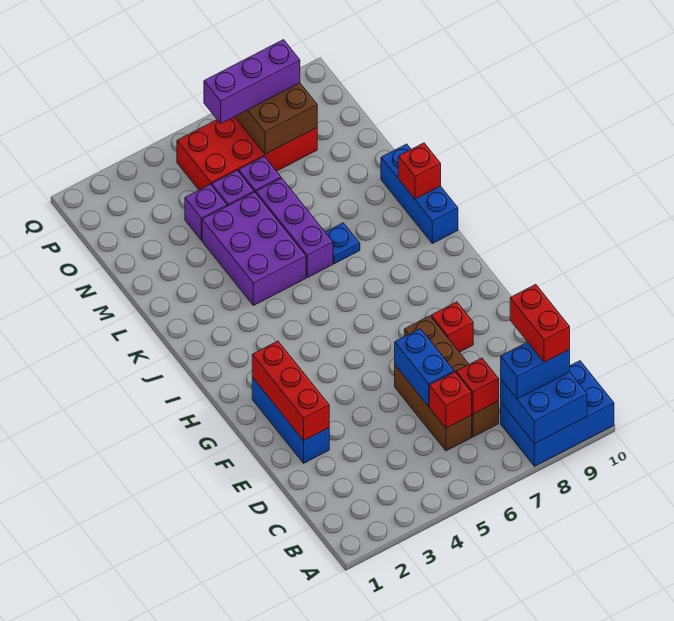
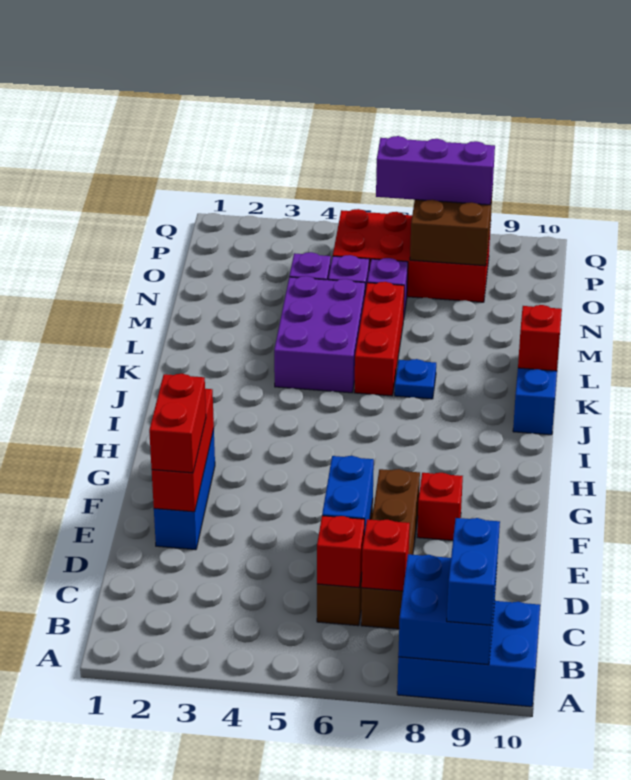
blue brick B8:B9 level 3 -> blue brick A9:B9 level 3
red brick B9:C9 level 4 -> red brick E2:F2 level 3
purple brick K6:M6 level 1 -> red brick K6:M6 level 1

